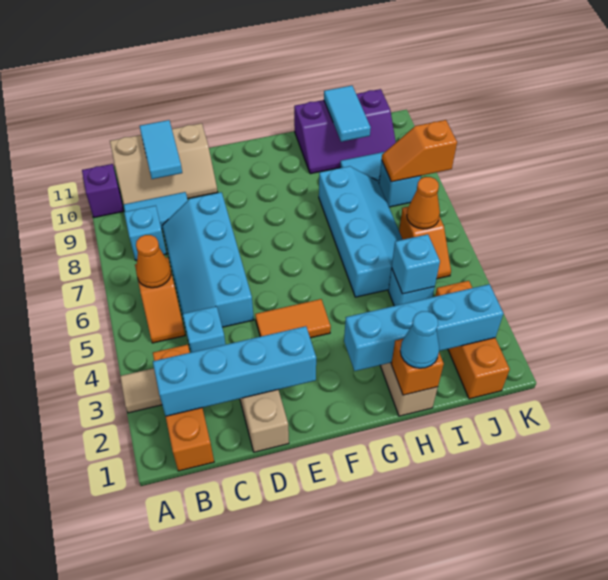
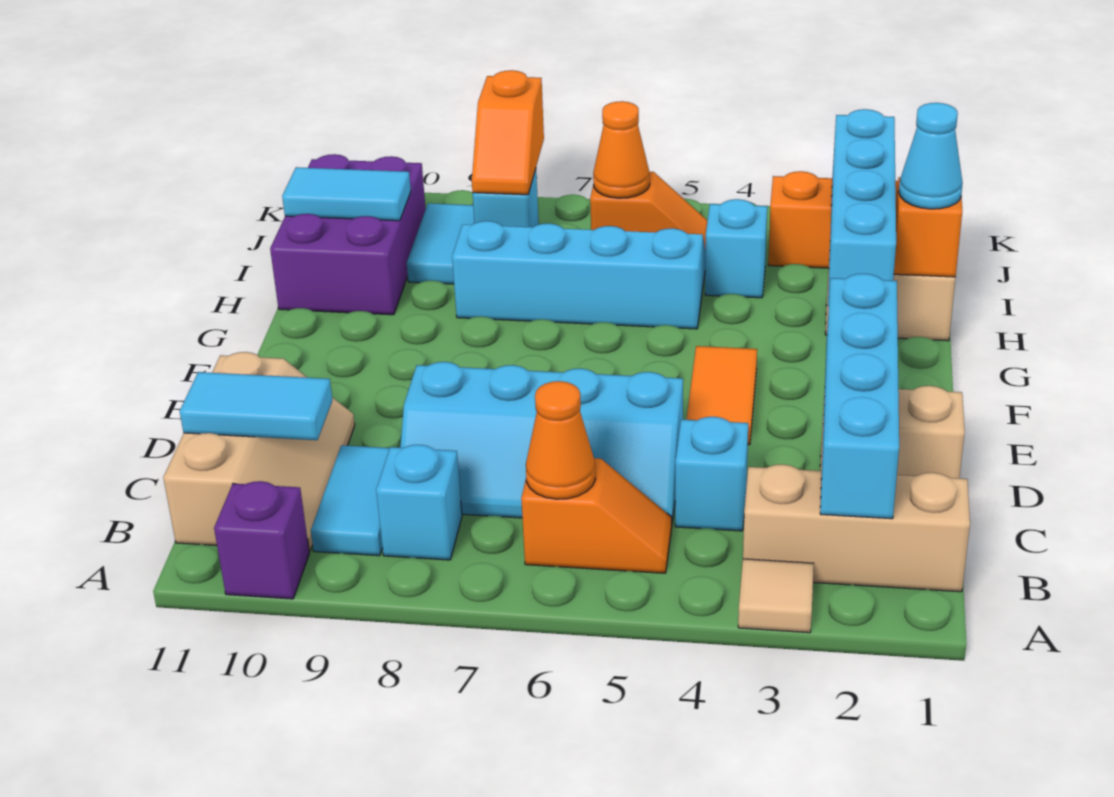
orange brick B1:B3 level 1 -> tan brick B1:B3 level 1
purple slope H10:J11 level 1 top 11 -> purple brick H10:J11 level 1
cyan brick I4 level 2 -> none

